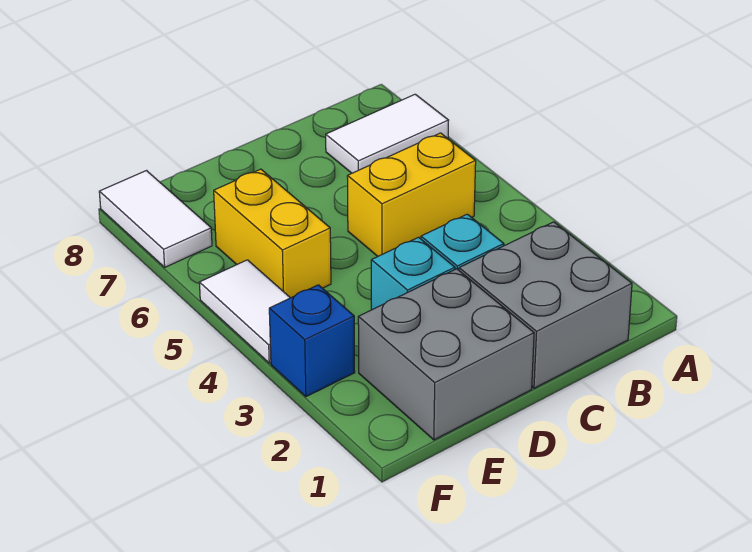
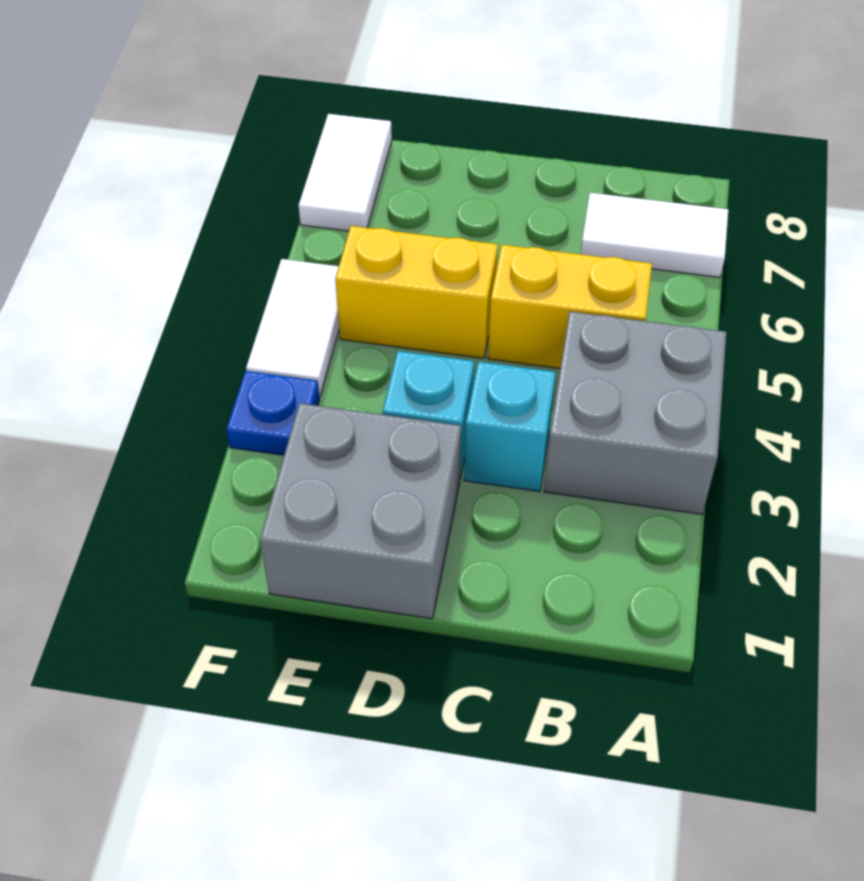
grey brick B1:C2 level 1 -> grey brick A3:B4 level 1
yellow brick E5:E6 level 1 -> yellow brick D5:E5 level 1
blue brick F3 level 1 -> blue plate F3 level 1

